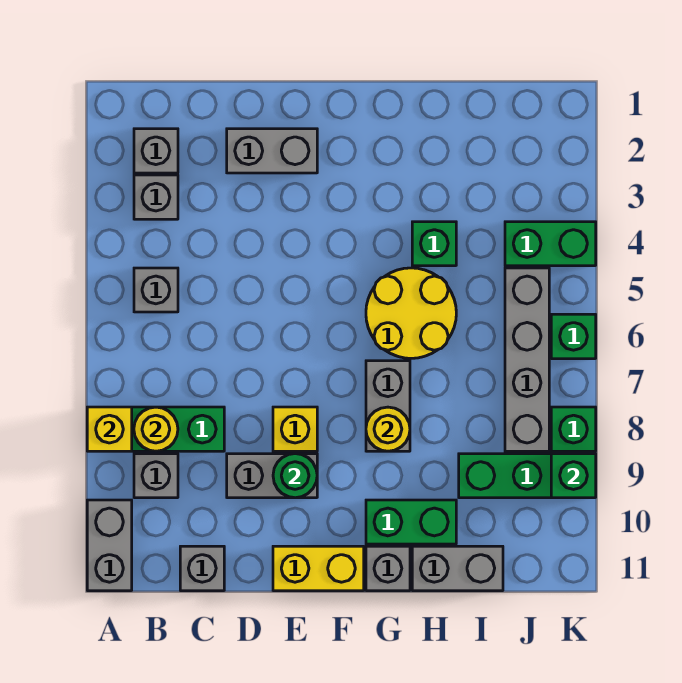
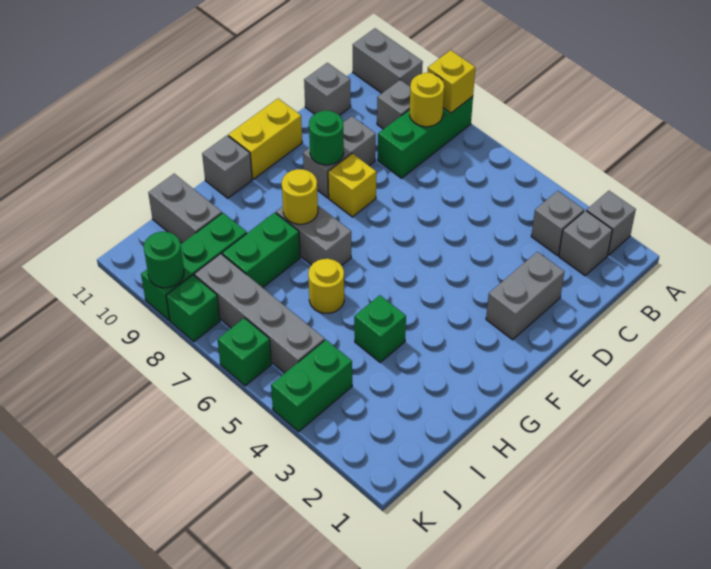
grey brick B5 level 1 -> grey brick A2 level 1
yellow round brick G5:H6 level 1 -> yellow round brick H6 level 1
green brick G10:H10 level 1 -> green brick H8:I8 level 1
grey brick H11:I11 level 1 -> grey brick I10:I11 level 1
green brick K9 level 2 -> green round brick K9 level 2

